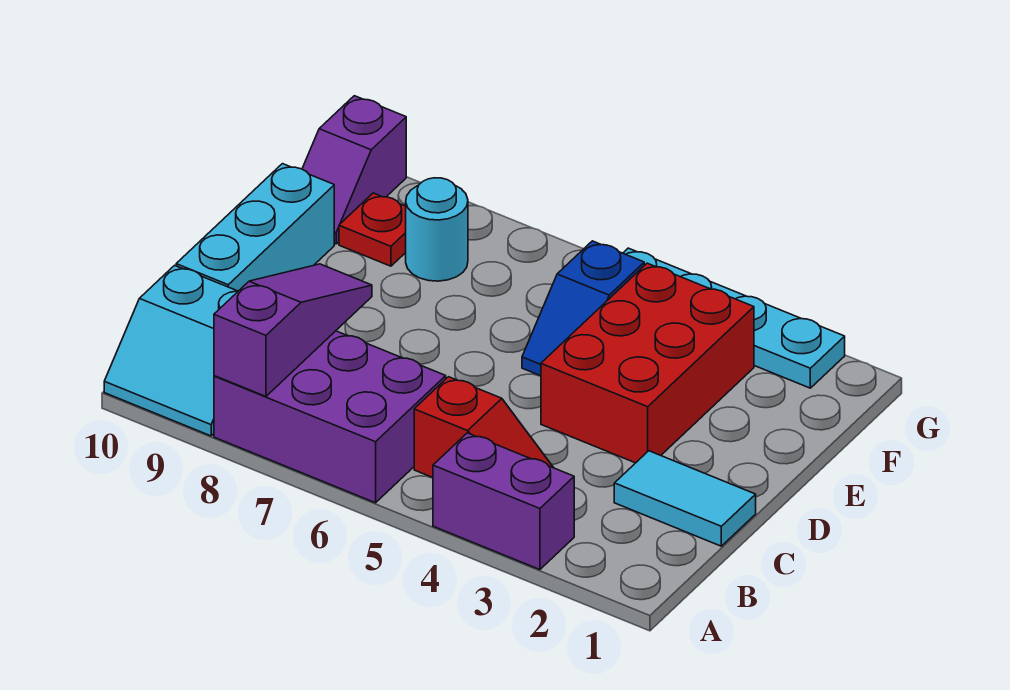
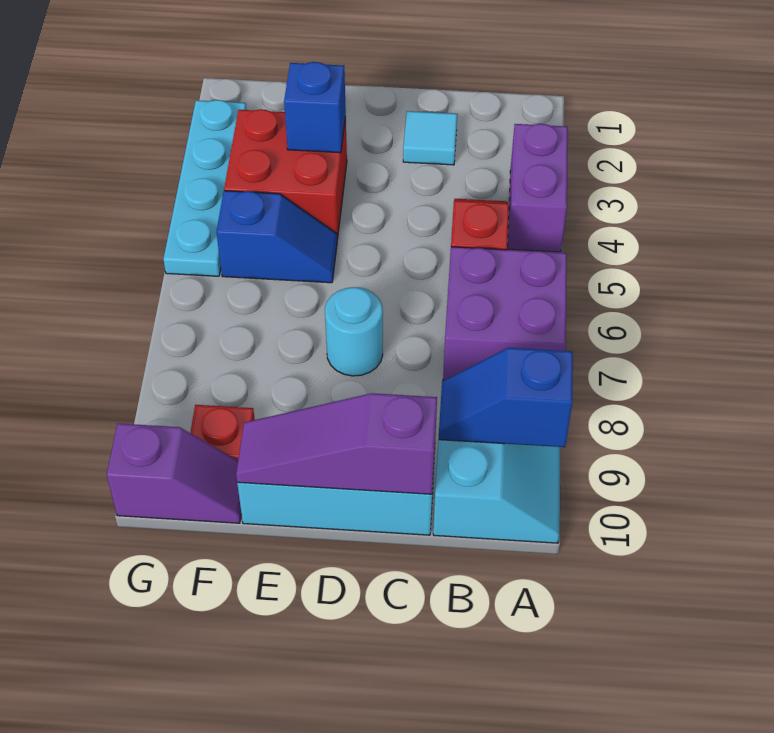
purple brick A6:B8 level 1 -> purple brick A6:B7 level 1
purple slope A8:C8 level 2 top A -> purple slope C10:E10 level 2 top C
none -> blue slope A9:B9 level 2 top A
cyan tile C1:C2 level 1 -> cyan tile C2 level 1
red brick D3:F4 level 1 -> red brick E3:F4 level 1
none -> blue brick E3 level 2
cyan round brick F8 level 1 -> cyan round brick D7 level 1

